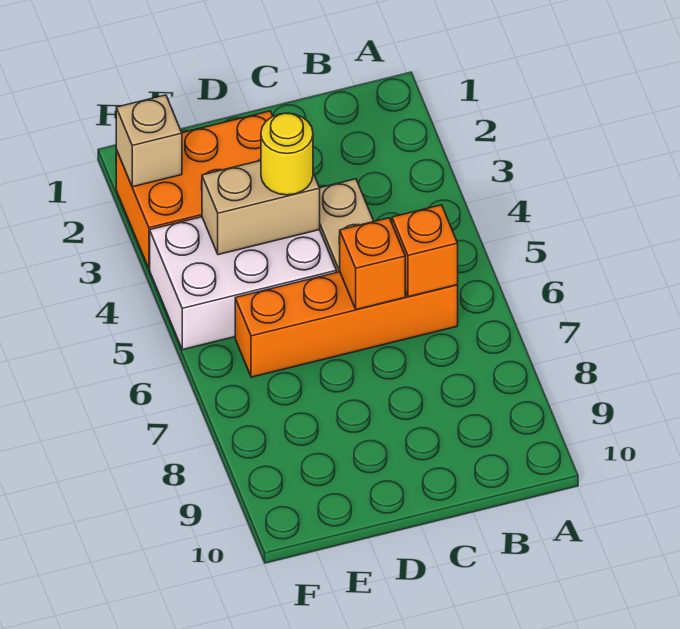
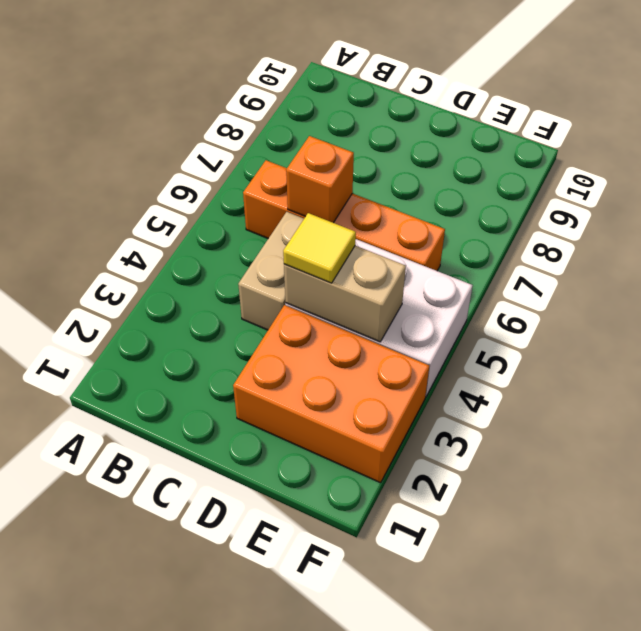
orange brick B6 level 2 -> none
yellow round brick D4 level 3 -> yellow tile D4 level 3
tan brick F2 level 2 -> none

